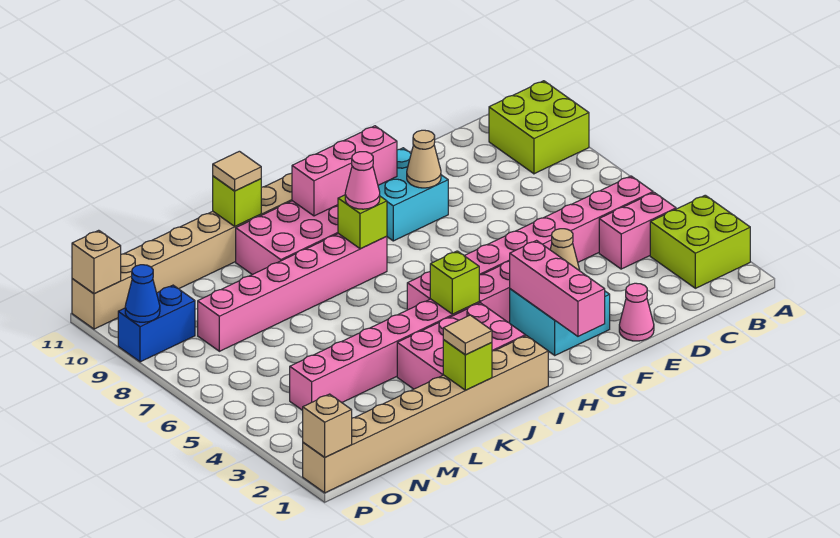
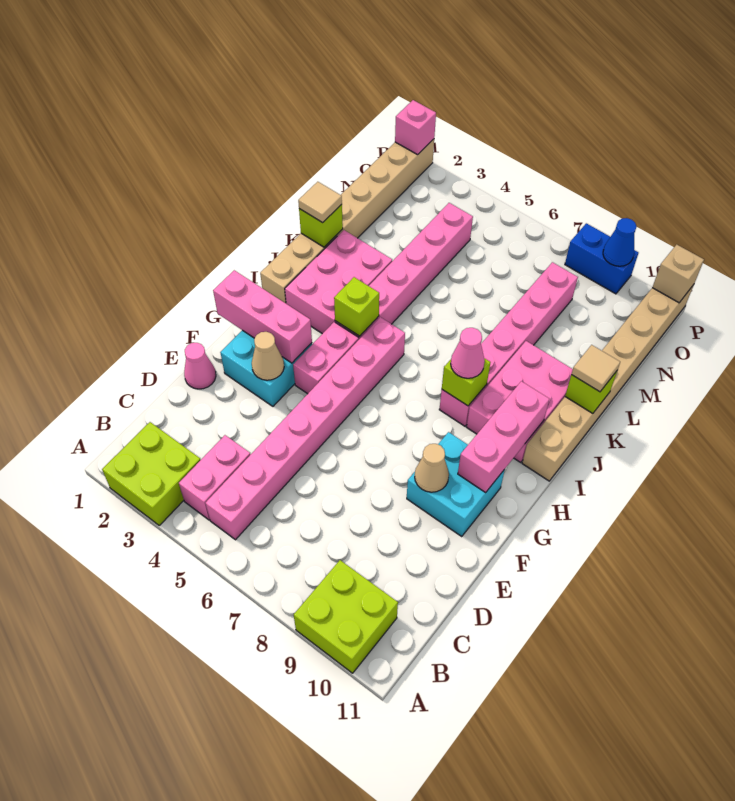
blue brick O9:P9 level 1 -> blue brick P8:P9 level 1
tan brick P1 level 2 -> pink brick P1 level 2

